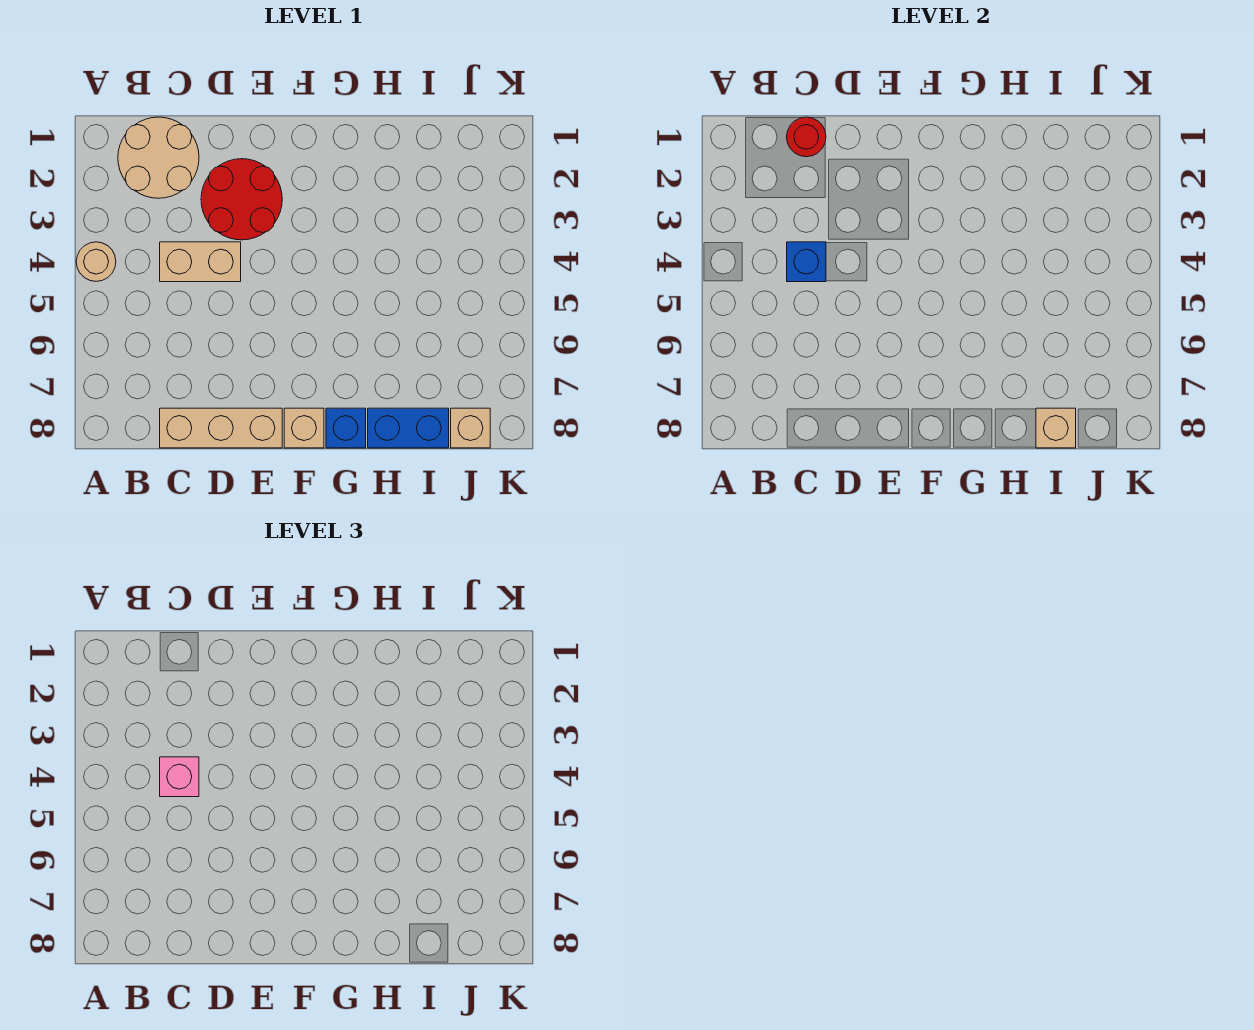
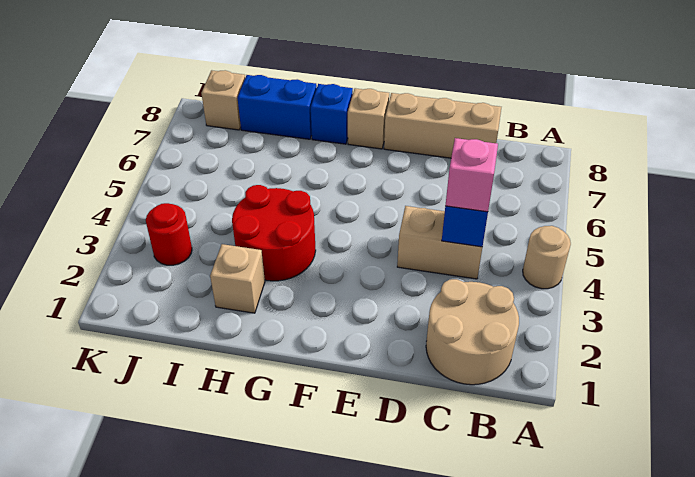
red round brick C1 level 2 -> red round brick J3 level 1
red round brick D2:E3 level 1 -> red round brick G3:H4 level 1
tan brick I8 level 2 -> tan brick H2 level 1

